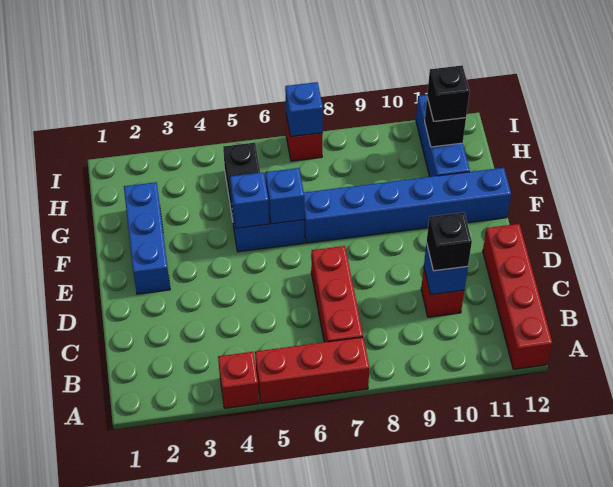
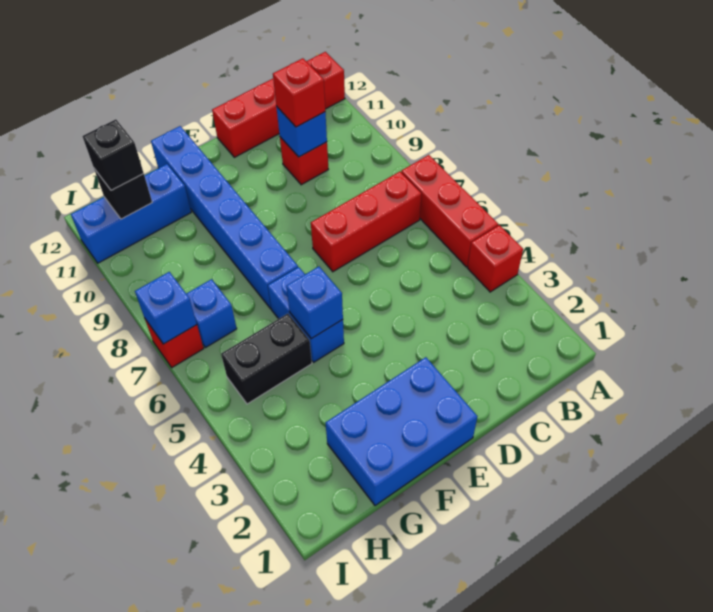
black brick C10 level 3 -> red brick C10 level 3
blue brick E2:G2 level 1 -> blue brick E1:G2 level 1
blue brick F6 level 2 -> blue brick H7 level 1

